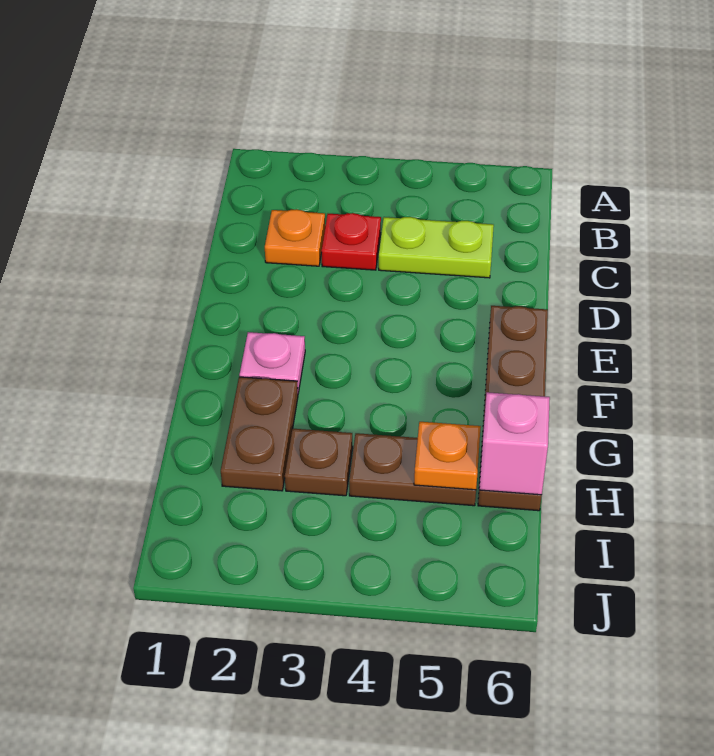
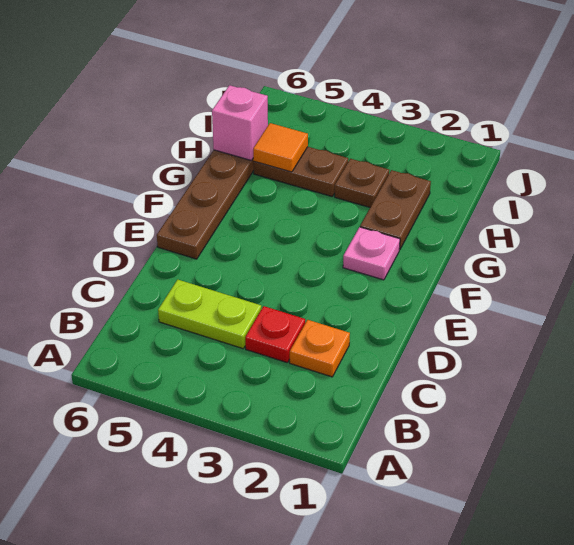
orange plate H5 level 2 -> orange tile H5 level 2

